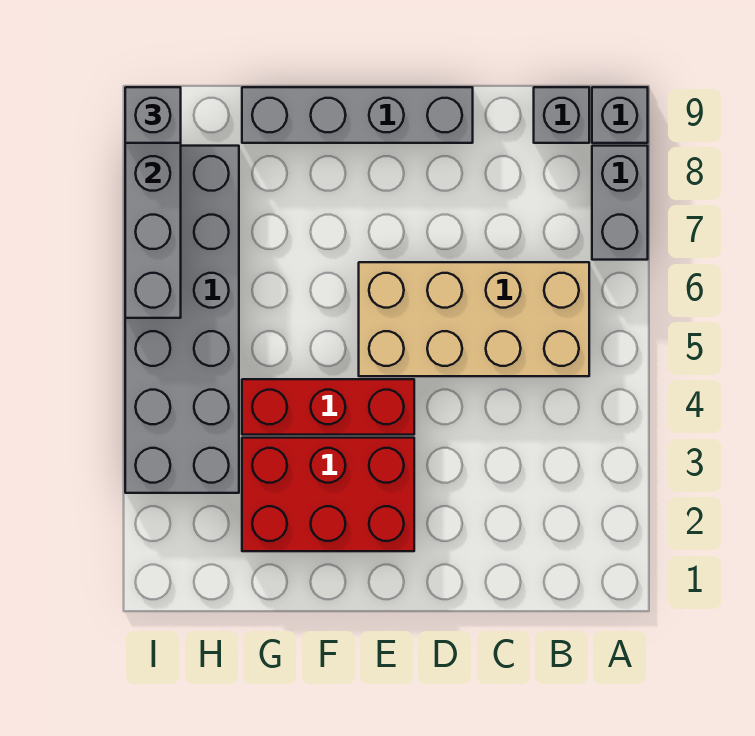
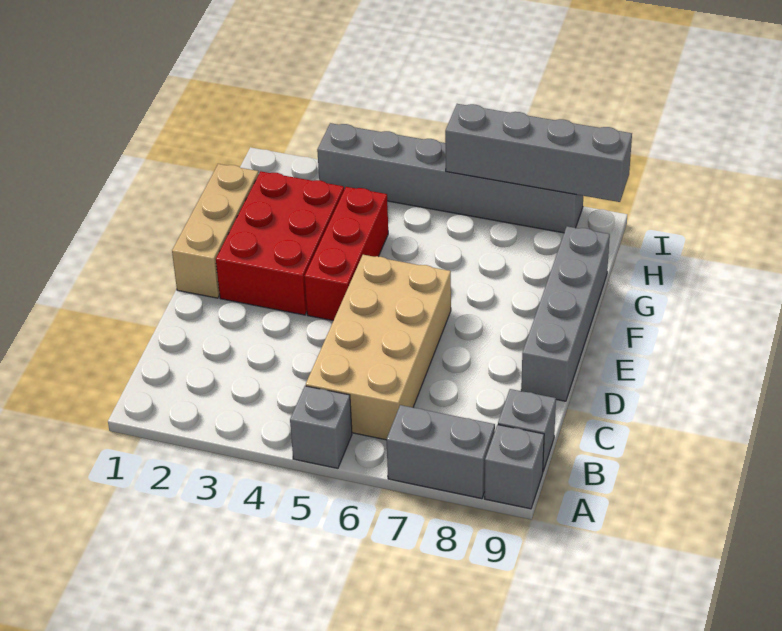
none -> tan brick E1:G1 level 1
grey brick H3:I8 level 1 -> grey brick I3:I8 level 1
grey brick I9 level 3 -> grey brick A5 level 1

